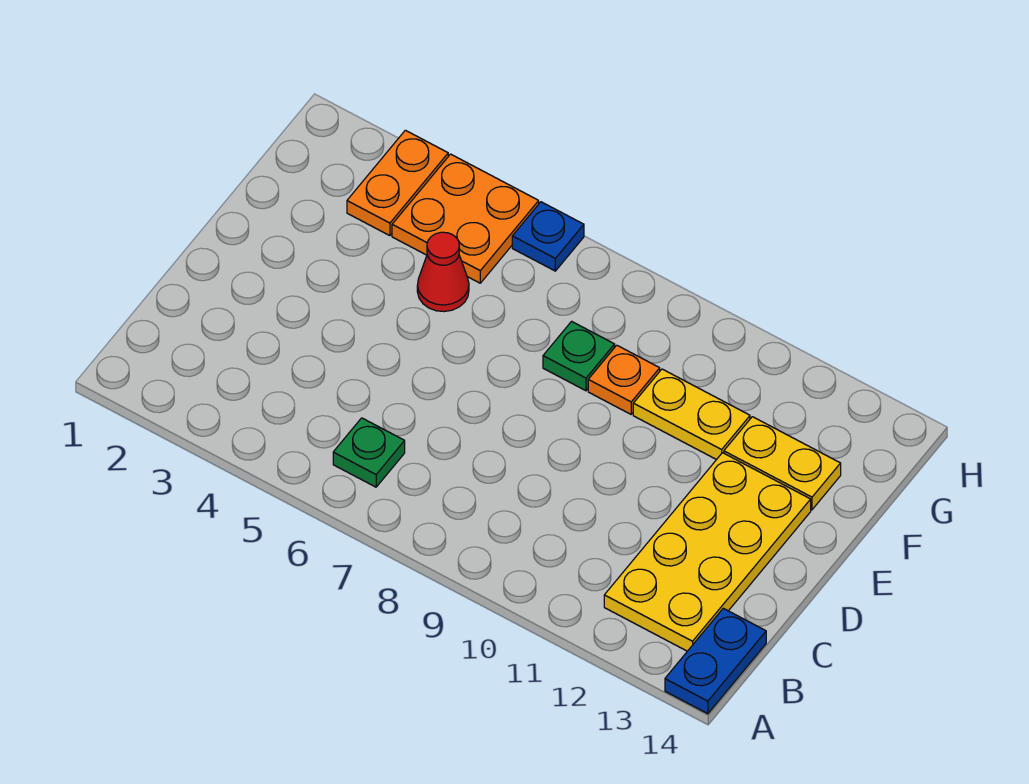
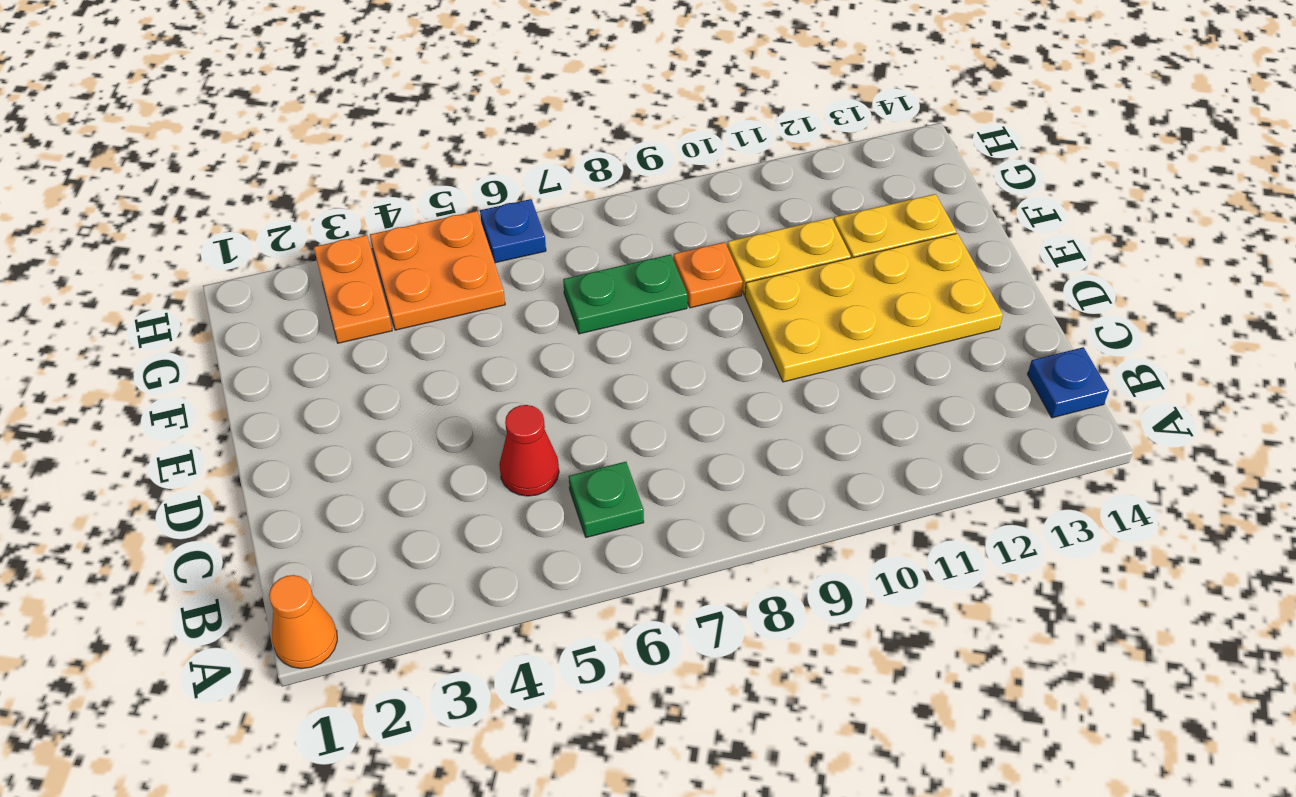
none -> orange cone A1 level 1
blue plate A14:B14 level 1 -> blue plate B14 level 1
yellow plate B12:E13 level 1 -> yellow plate D10:E13 level 1
red cone F5 level 1 -> red cone C5 level 1
green plate F8 level 1 -> green plate F7:F8 level 1

